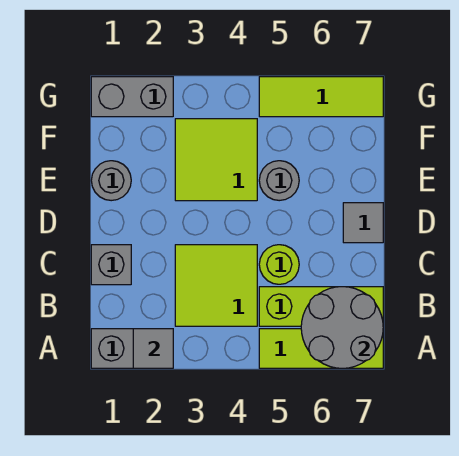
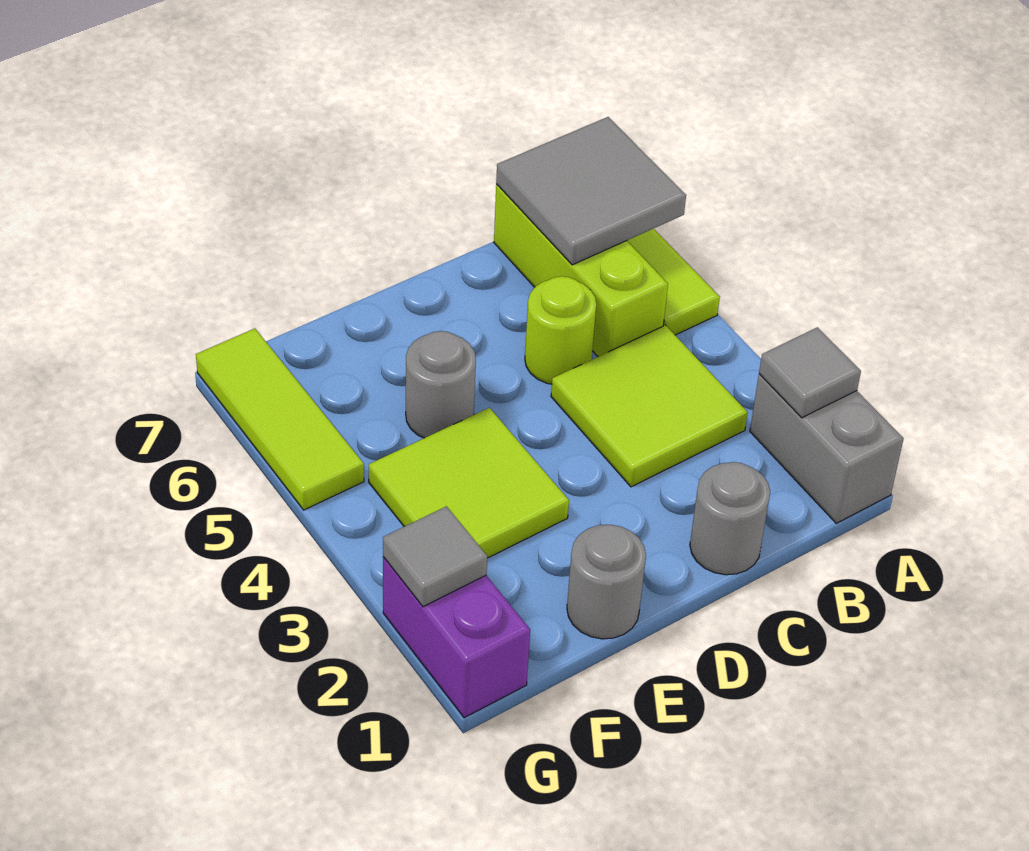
grey round brick A6:B7 level 2 -> grey tile A6:B7 level 2
grey brick C1 level 1 -> grey round brick C1 level 1
grey tile D7 level 1 -> grey tile G2 level 2
grey brick G1:G2 level 1 -> purple brick G1:G2 level 1

